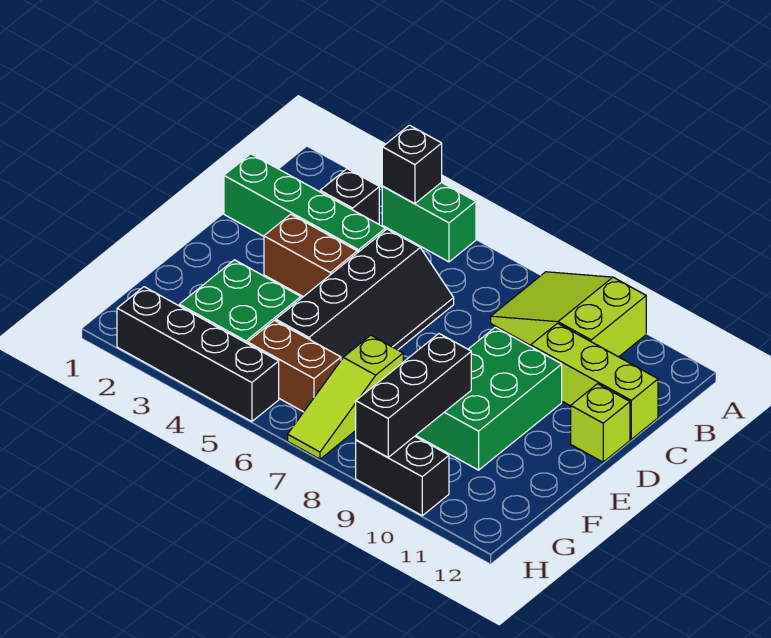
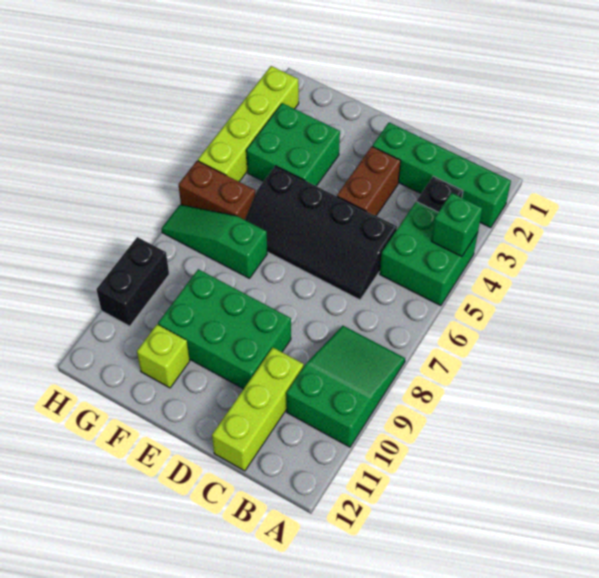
green brick A4:A5 level 1 -> green brick A4:B5 level 1
black brick A4 level 2 -> green brick A4 level 2
lime slope A8:B10 level 1 top 10 -> green slope A8:B10 level 1 top 10
green brick C1:C4 level 1 -> green brick A2:D2 level 1
lime brick D12 level 1 -> lime brick F11 level 1
lime slope F7:H7 level 1 top F -> green slope F7:H7 level 1 top F
black brick F9:H9 level 2 -> none
brown brick G5:G6 level 1 -> brown brick G6:H6 level 1
black brick H2:H5 level 1 -> lime brick H2:H5 level 1

